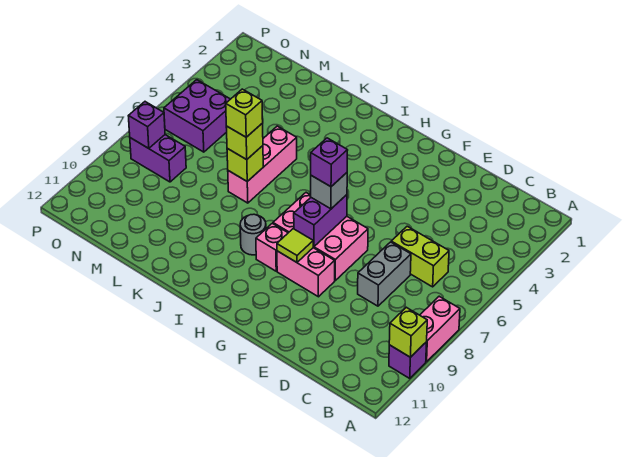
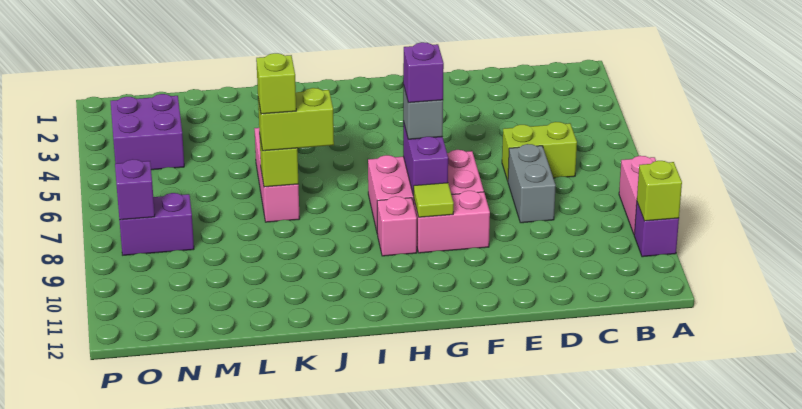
grey round brick I9 level 1 -> none
lime brick K7 level 3 -> lime brick J7:K7 level 3
purple brick N5:O6 level 1 -> purple brick N3:O4 level 1

